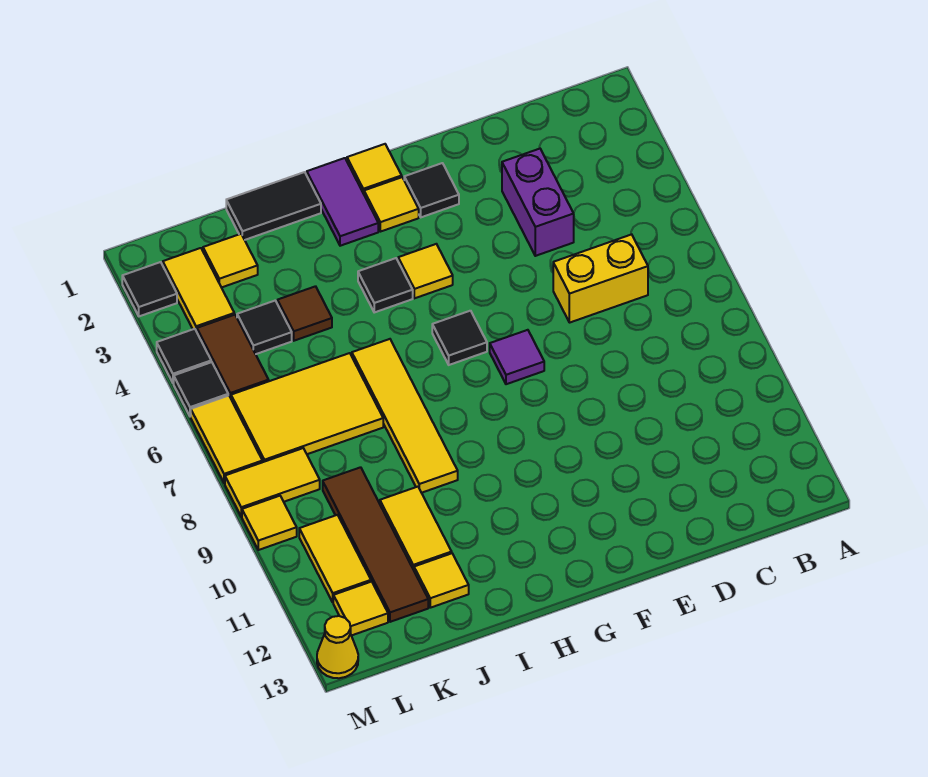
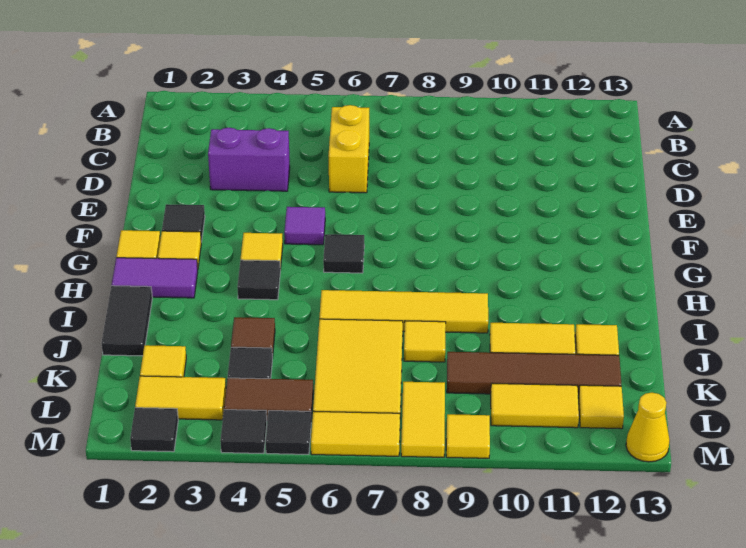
purple tile F7 level 1 -> purple tile F5 level 1
none -> yellow tile J8 level 1

